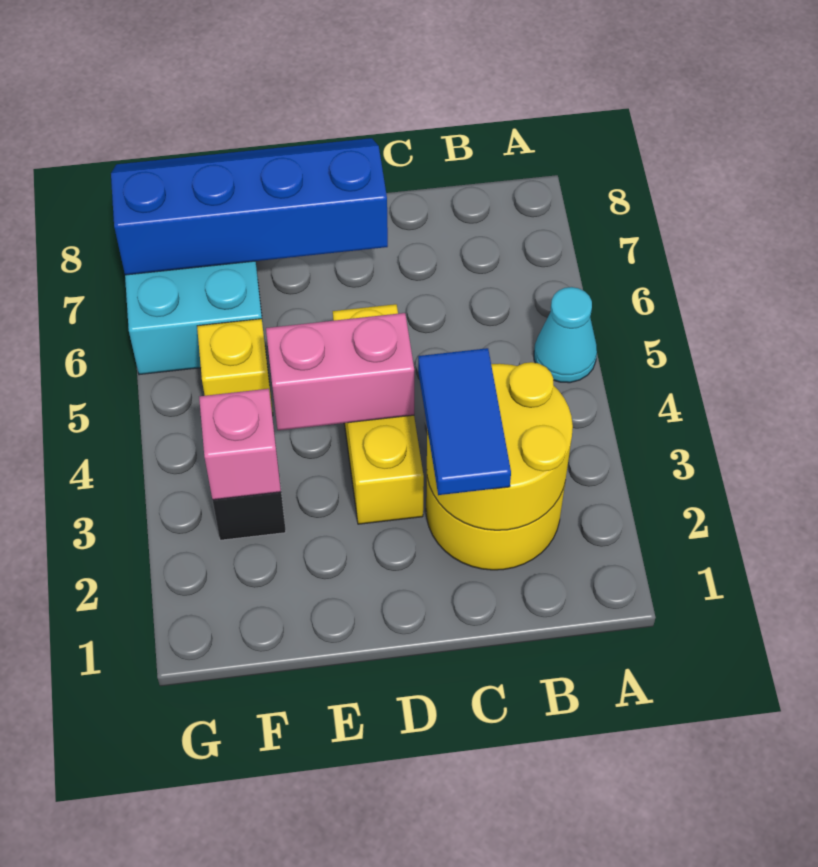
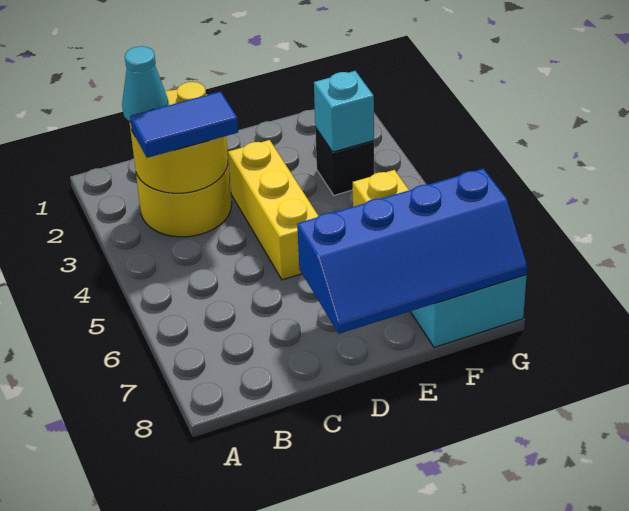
cyan cone A5 level 1 -> cyan cone B2 level 3
blue tile C2:C3 level 3 -> blue tile B3:C3 level 3
pink brick D4:E4 level 2 -> none
pink brick F3 level 2 -> cyan brick F3 level 2

